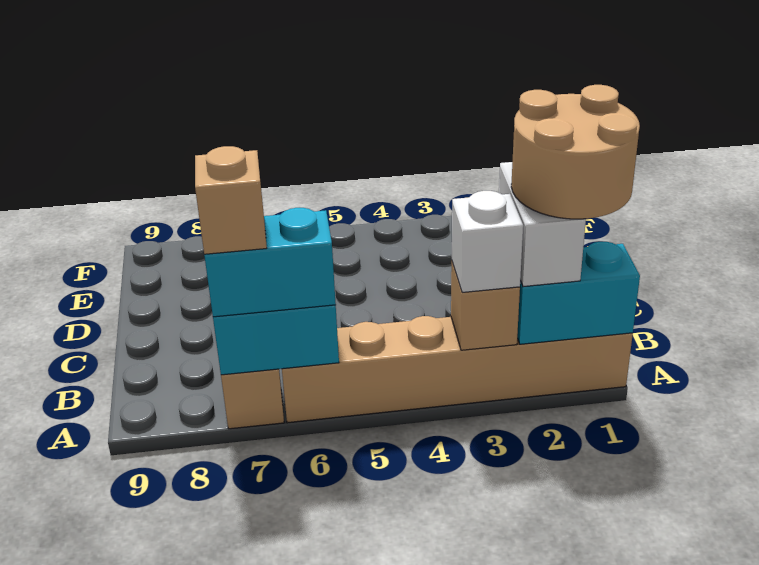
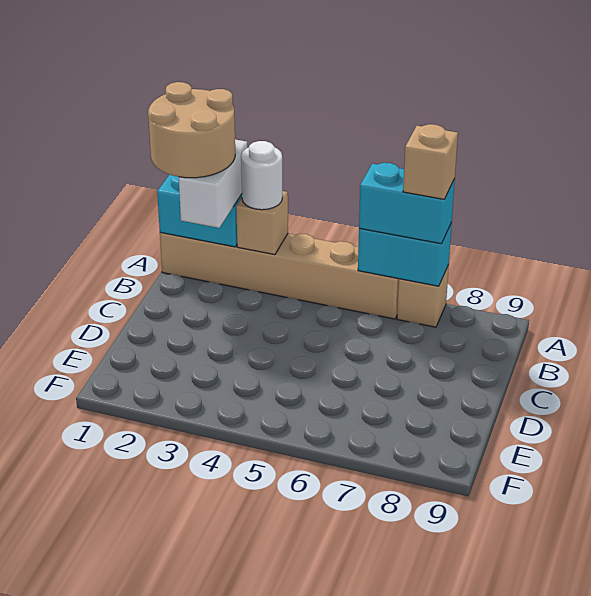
white brick A3 level 3 -> white round brick A3 level 3

